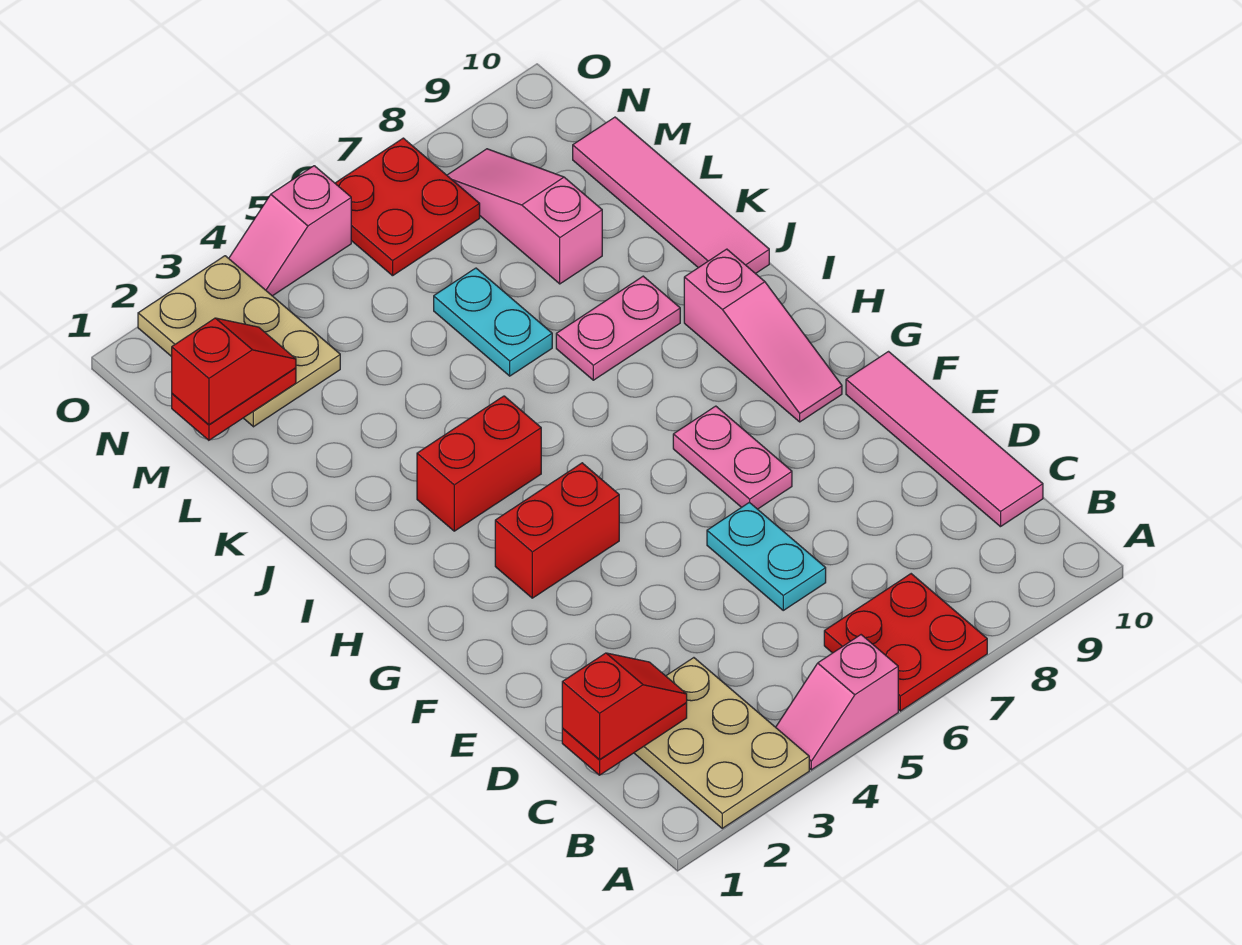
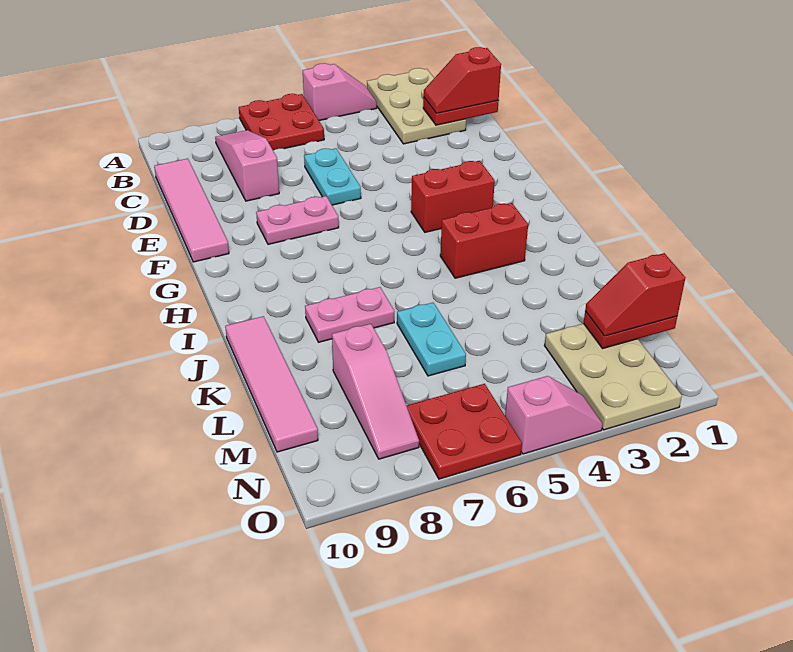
pink plate F7:G7 level 1 -> pink plate F7:F8 level 1
pink slope G9:I9 level 1 top I -> pink slope B8:D8 level 1 top D

